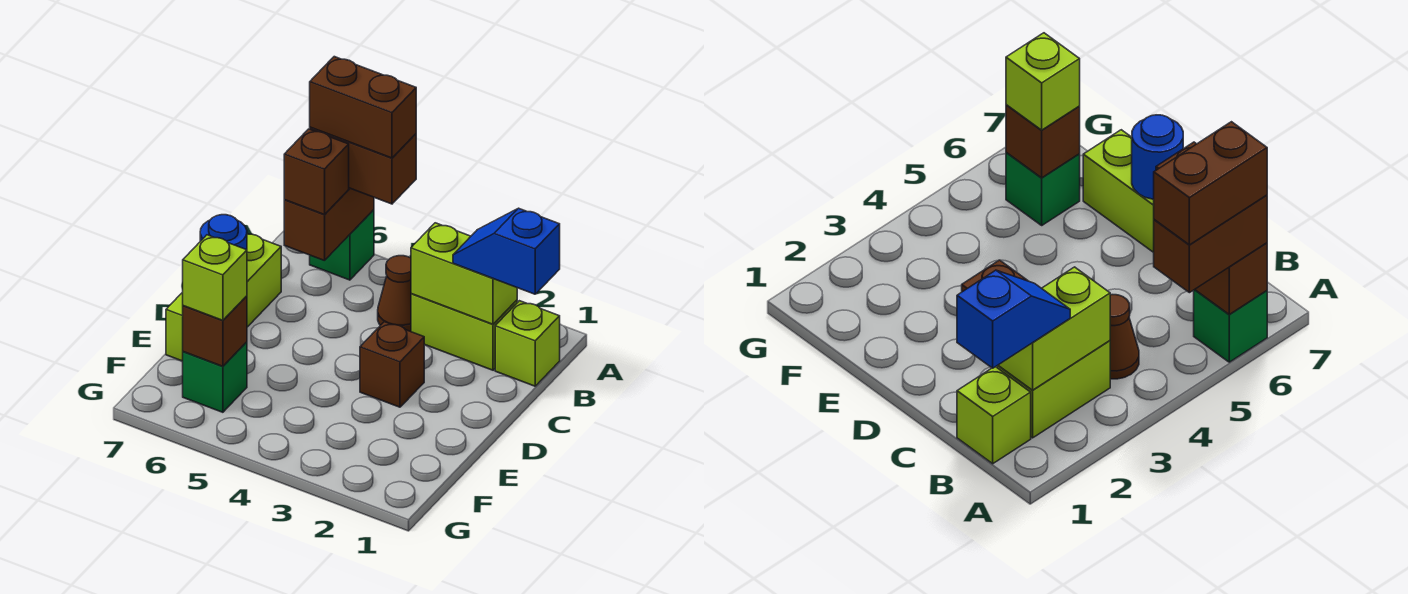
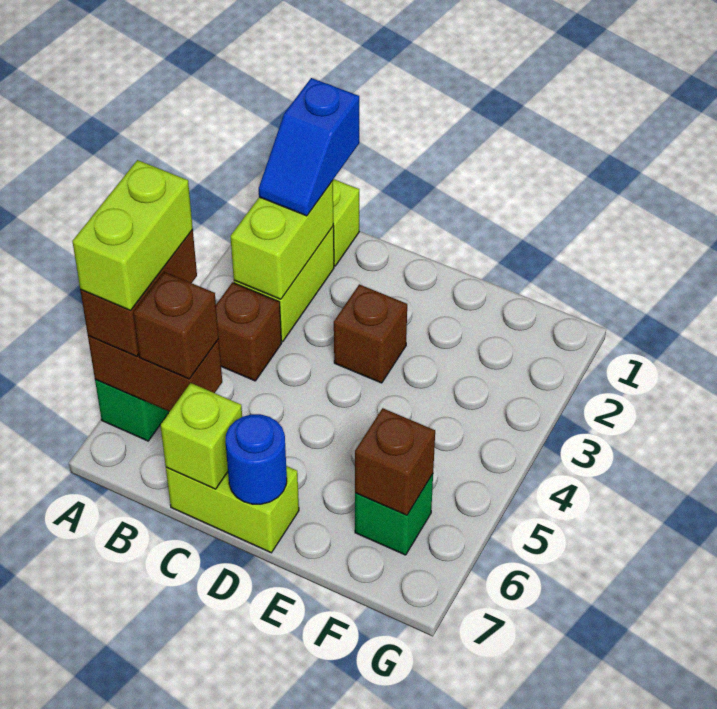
brown brick A5:A6 level 4 -> lime brick A5:A6 level 4
brown cone B4 level 1 -> brown brick B4 level 1
lime brick C7:E7 level 1 -> lime brick C7:D7 level 1
lime brick F6 level 3 -> lime brick C7 level 2

